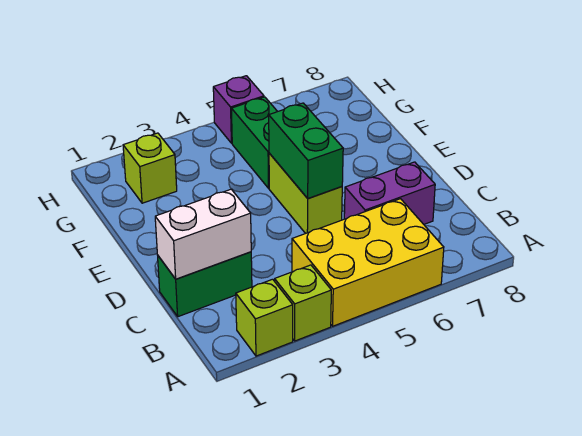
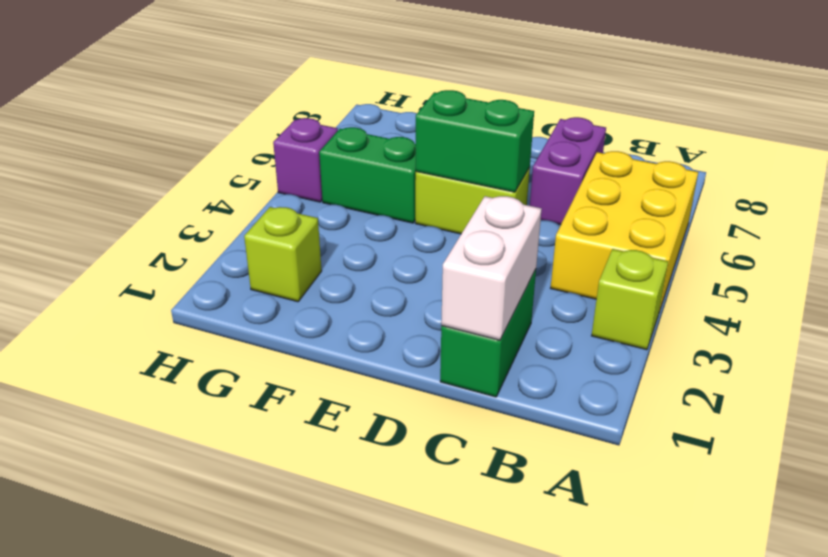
lime brick A2 level 1 -> none

